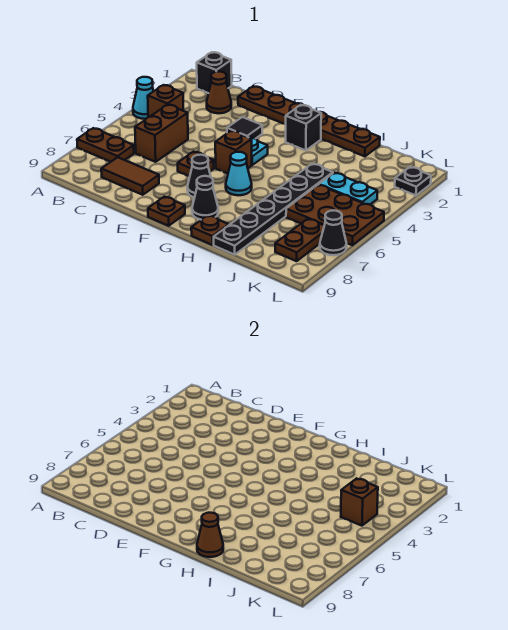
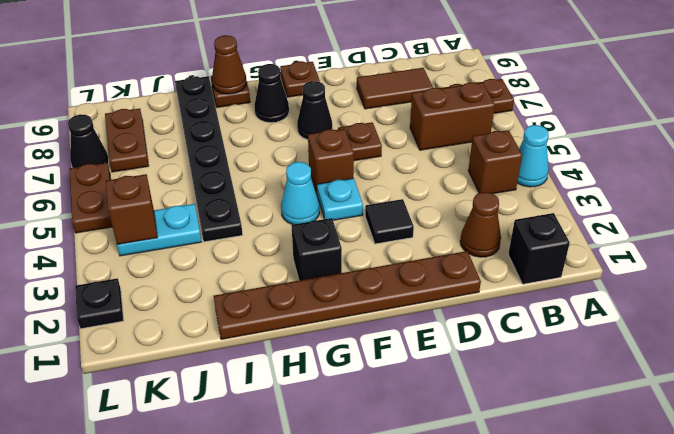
brown brick C5:C6 level 1 -> brown brick B6:C6 level 1
cyan cone G6 level 1 -> cyan cone G4 level 1
brown plate J5:L6 level 1 -> brown plate L5:L6 level 1

